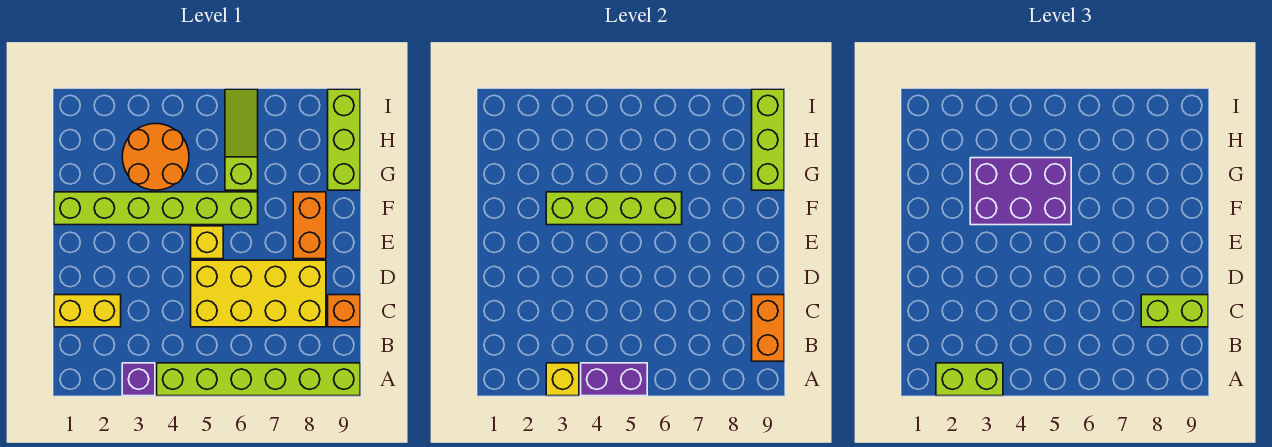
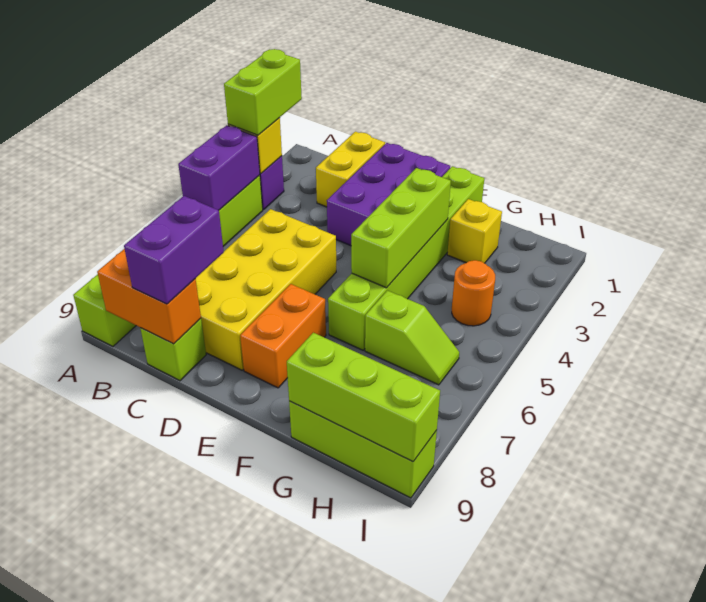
lime brick C8:C9 level 3 -> purple brick C8:C9 level 3
orange brick C9 level 1 -> lime brick C9 level 1
yellow brick E5 level 1 -> yellow brick G2 level 1
orange brick E8:F8 level 1 -> orange brick E7:E8 level 1
lime brick F3:F6 level 2 -> lime brick F3:F5 level 2
purple brick F3:G5 level 3 -> purple brick D1:E3 level 1
orange round brick G3:H4 level 1 -> orange round brick H4 level 1
lime slope G6:I6 level 1 top G -> lime slope G6:H6 level 1 top G

